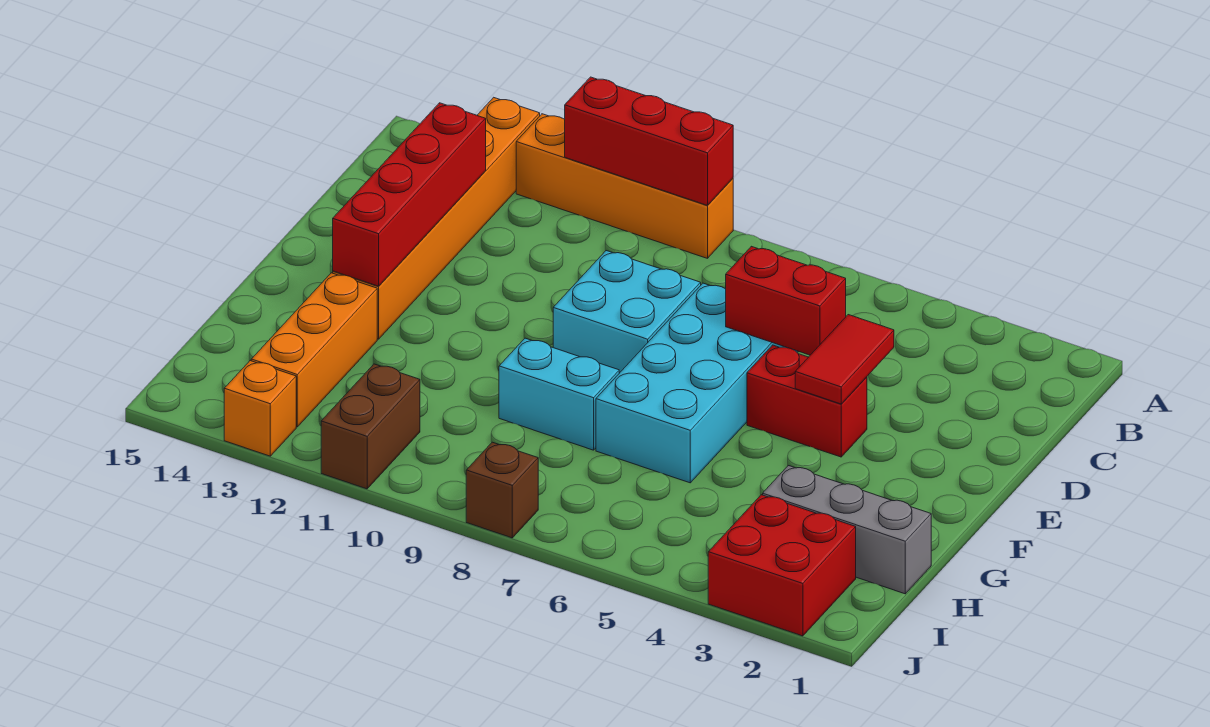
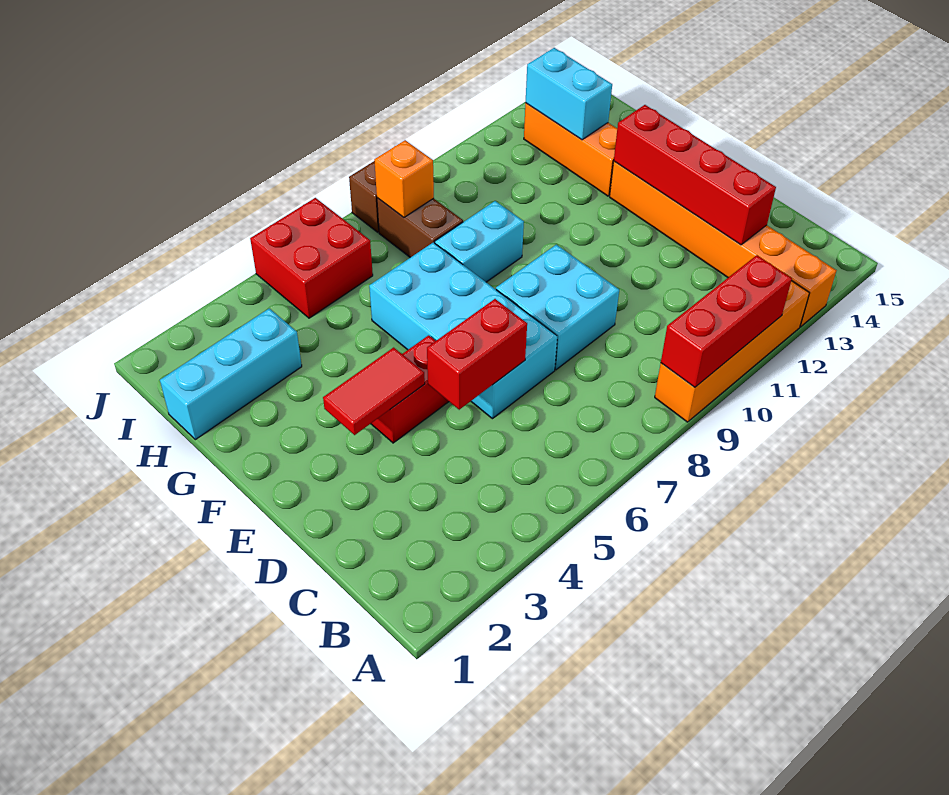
red tile D4:E4 level 2 -> red tile E3:E4 level 2
grey brick H1:H3 level 1 -> cyan brick H1:H3 level 1
none -> cyan brick H13:I13 level 2
red brick I2:J3 level 1 -> red brick I5:J6 level 1
brown brick I11:J11 level 1 -> brown brick H8:I8 level 1
orange brick J13 level 1 -> orange brick I8 level 2

